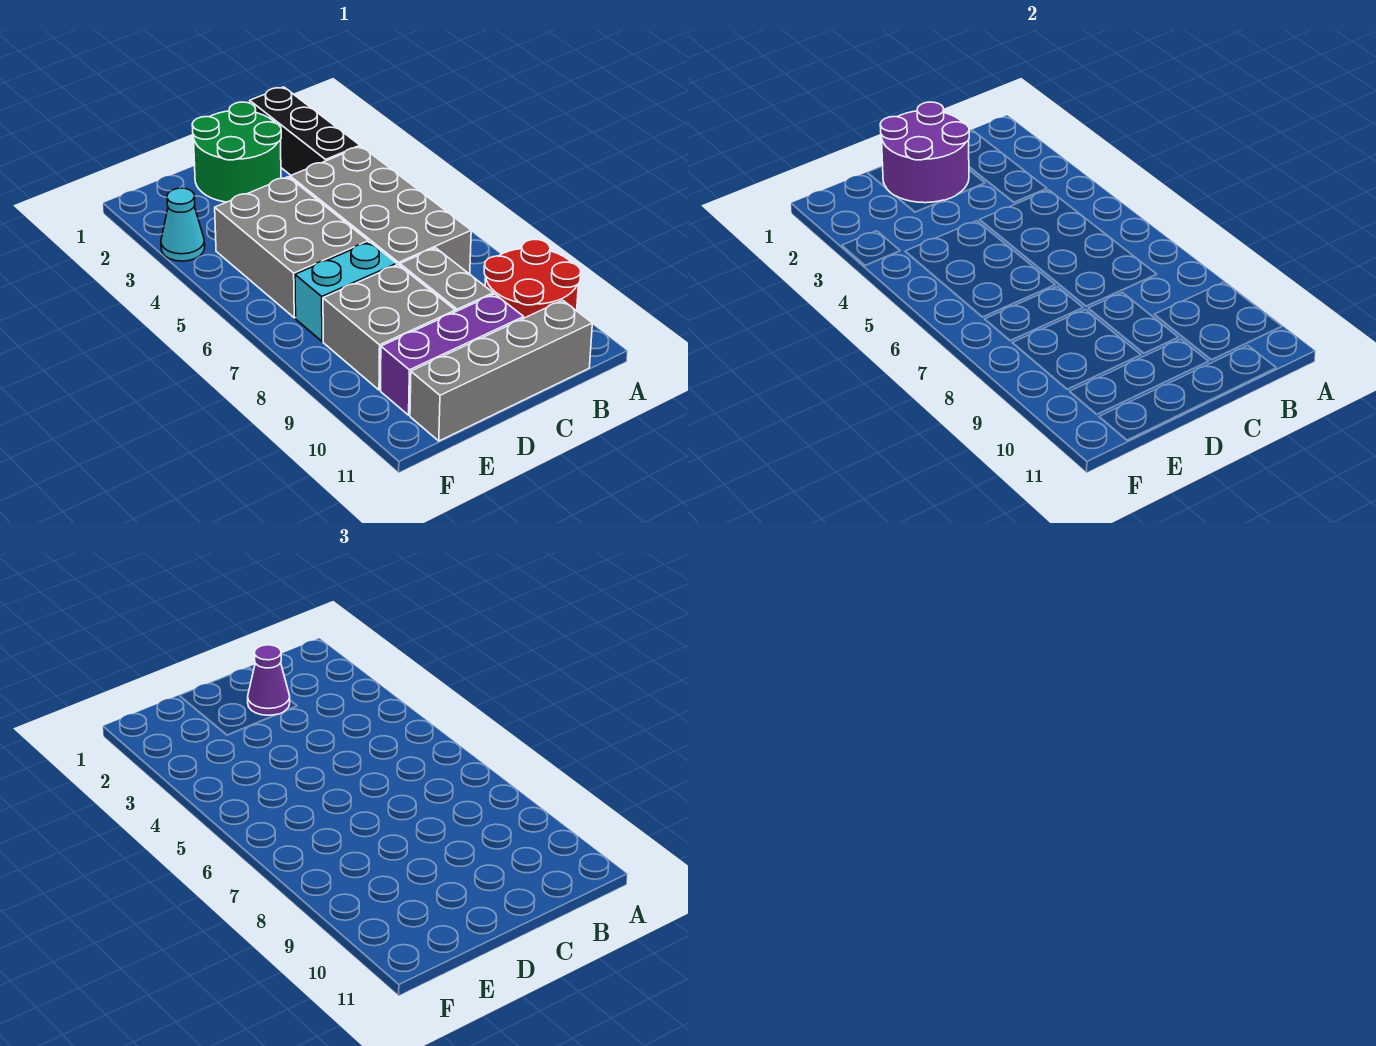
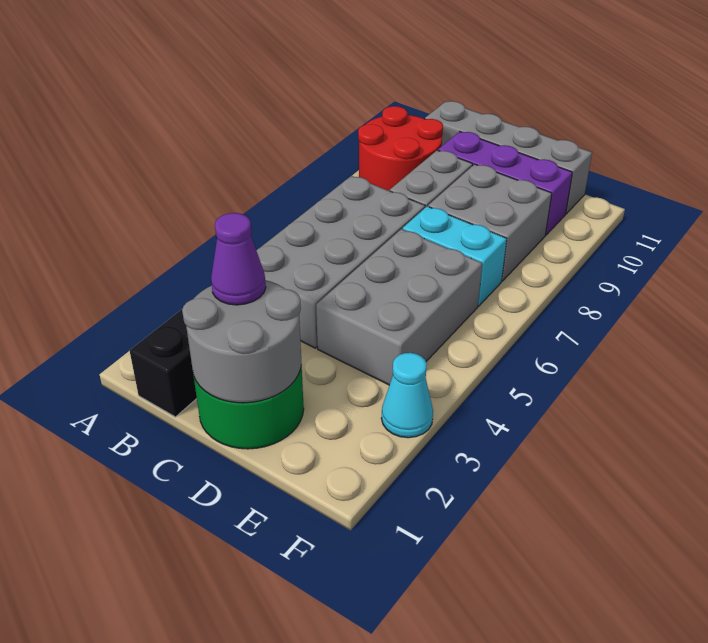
purple round brick C1:D2 level 2 -> grey round brick C1:D2 level 2

